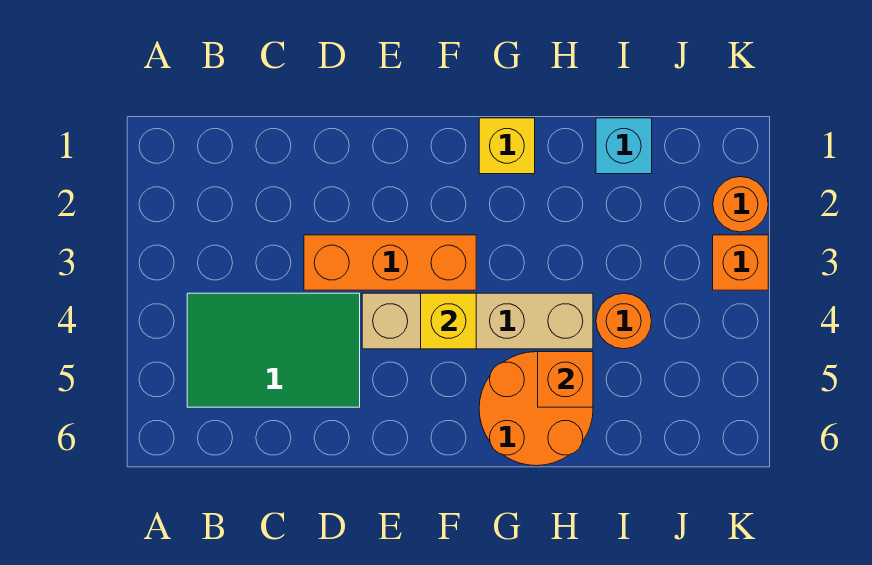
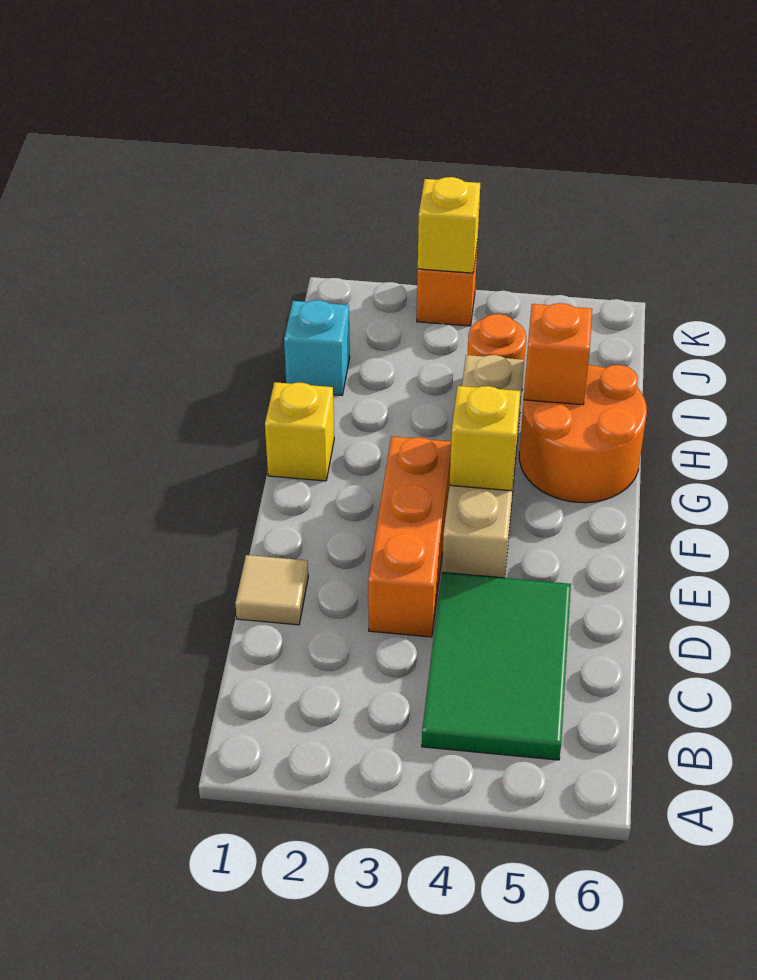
none -> tan tile D1 level 1
orange round brick K2 level 1 -> none
none -> yellow brick K3 level 2

